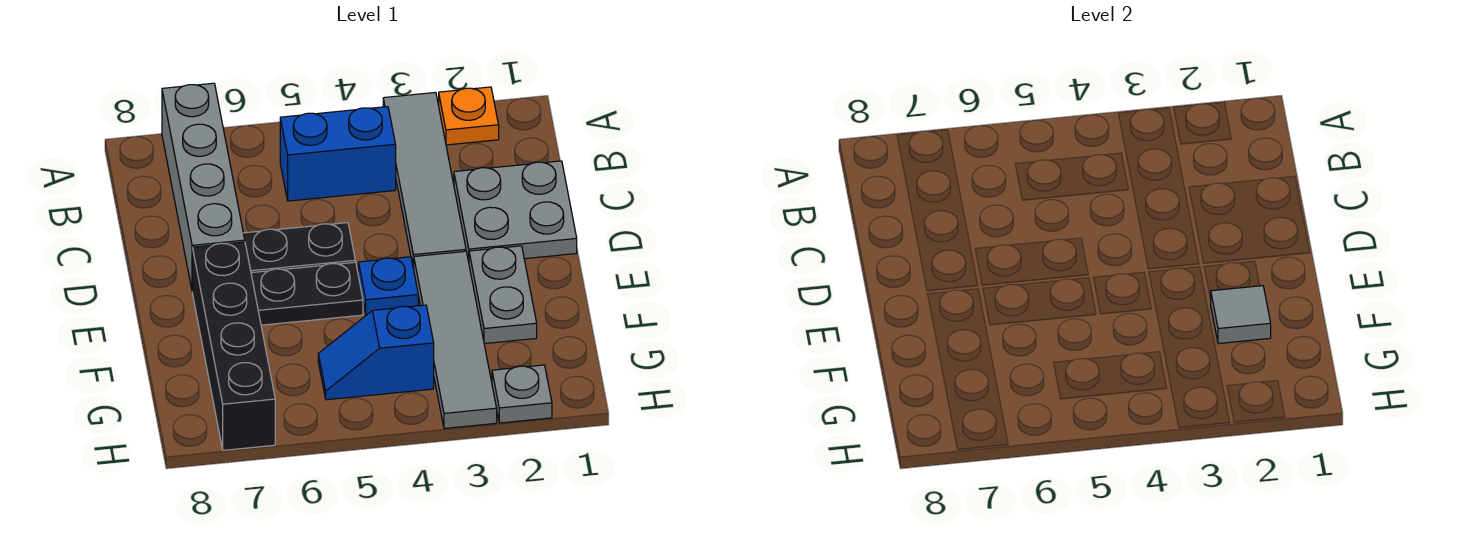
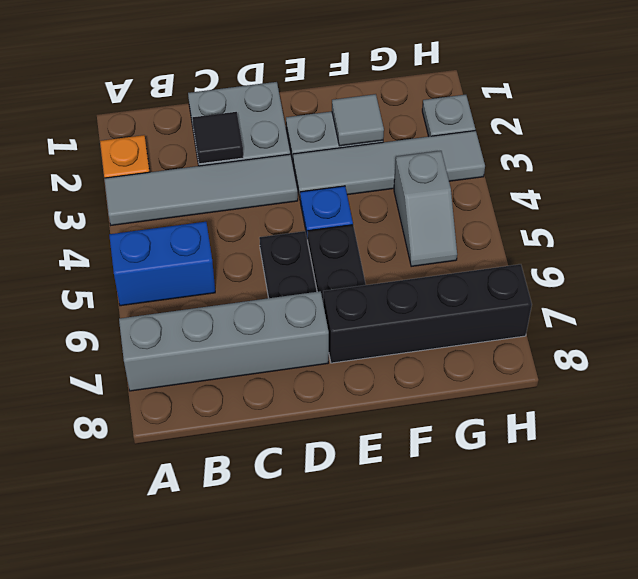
blue brick B4:B5 level 1 -> blue brick A5:B5 level 1
none -> black tile C2 level 2
blue slope G4:G5 level 1 top 4 -> grey slope G4:G5 level 1 top 4

